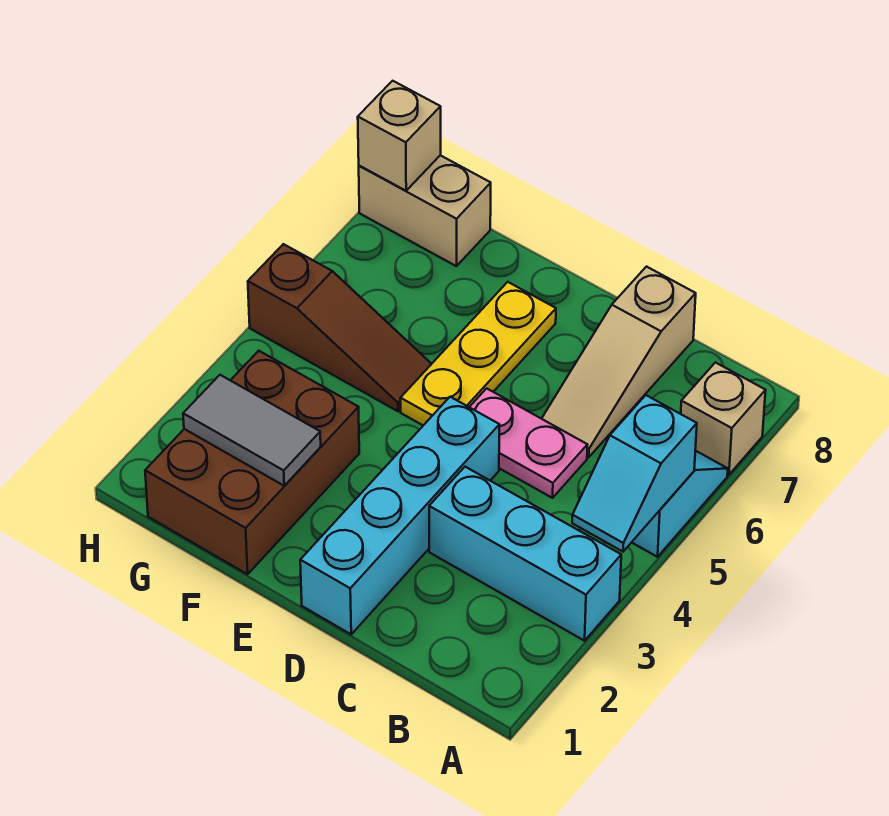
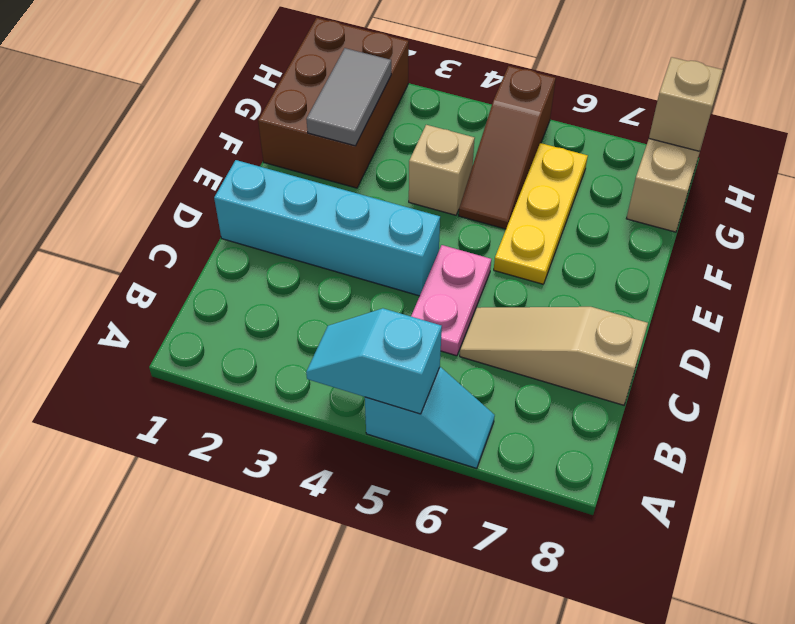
cyan brick A3:C3 level 1 -> none
tan brick A7 level 1 -> tan brick F4 level 1
yellow plate E5:E7 level 1 -> yellow plate E6:G6 level 1
brown brick F1:G3 level 1 -> brown brick F1:H2 level 1

